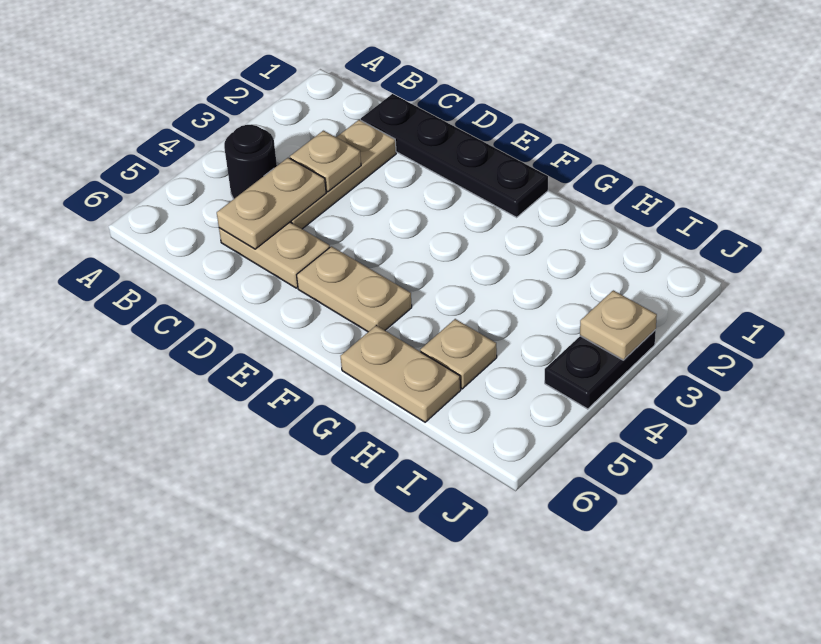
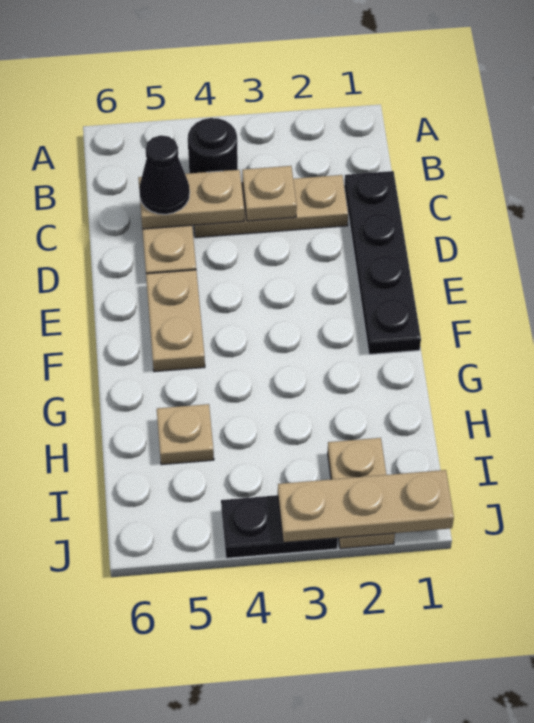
none -> black cone C5 level 3
tan plate G6:H6 level 1 -> tan plate I2:J2 level 1
tan plate J3 level 2 -> tan plate J1:J3 level 2

